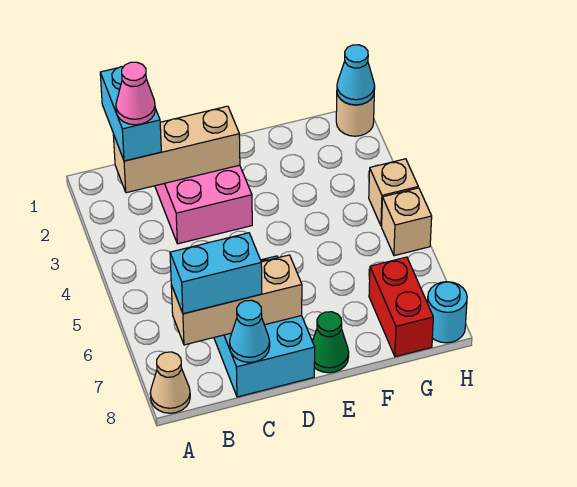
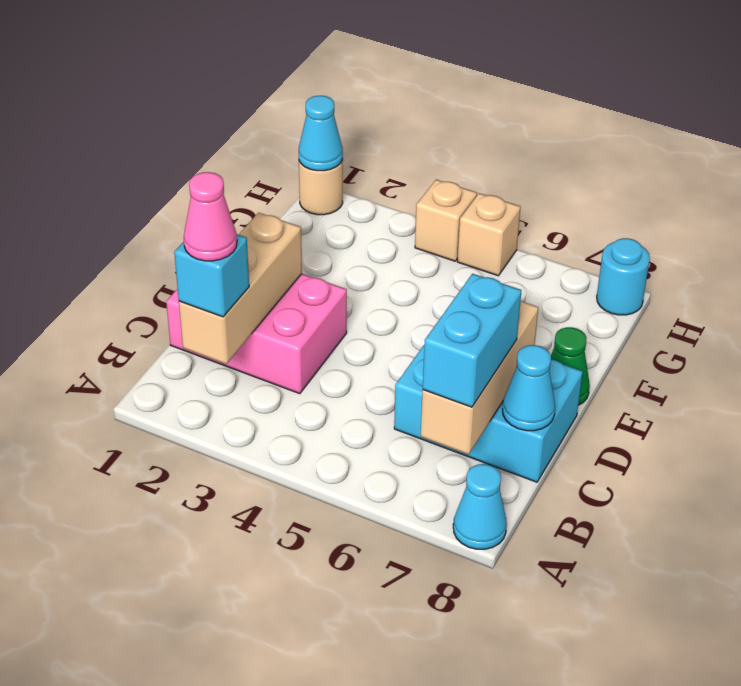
tan cone A8 level 1 -> cyan cone A8 level 1
cyan brick B1:B2 level 3 -> cyan brick B2 level 3
red brick G7:G8 level 1 -> none

